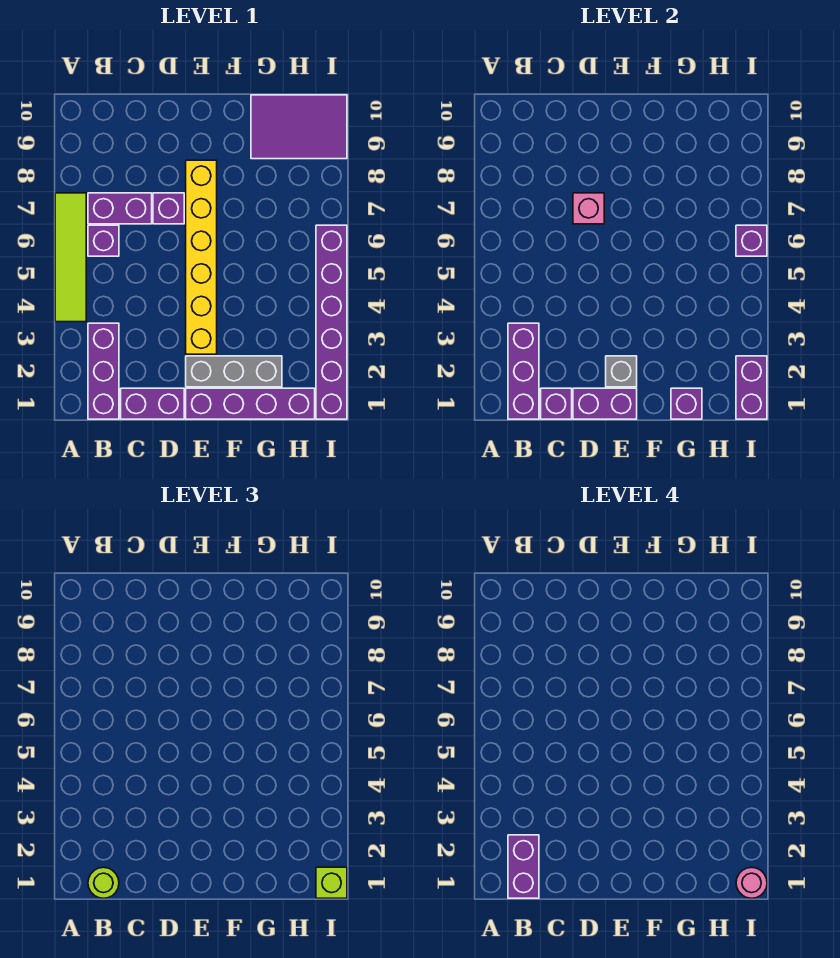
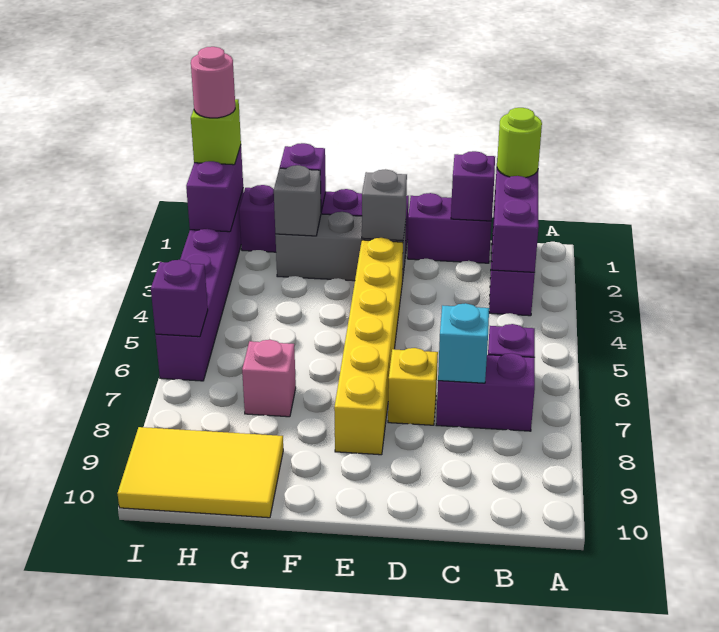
lime tile A4:A7 level 1 -> none
purple brick B1:B2 level 4 -> none
none -> cyan brick C7 level 2
purple brick D1:E1 level 2 -> none
purple brick D7 level 1 -> yellow brick D7 level 1
pink brick D7 level 2 -> pink brick G7 level 1
none -> grey brick G2 level 2
purple tile G9:I10 level 1 -> yellow tile G9:I10 level 1

